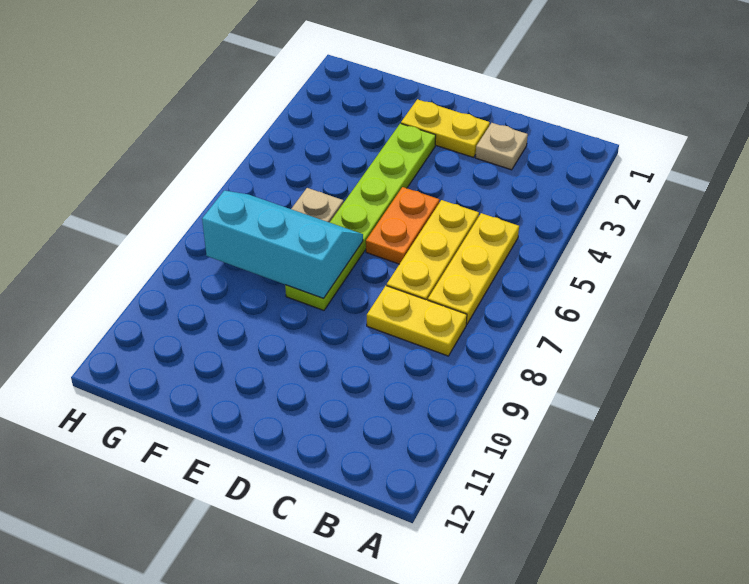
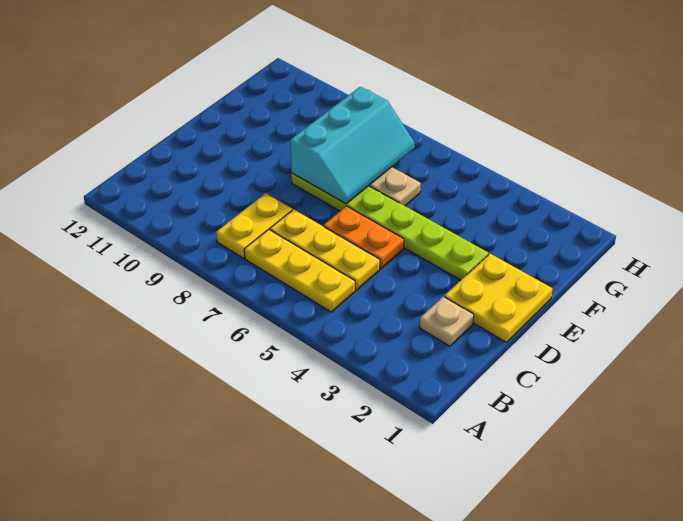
yellow plate D2:E2 level 1 -> yellow plate D1:E2 level 1

